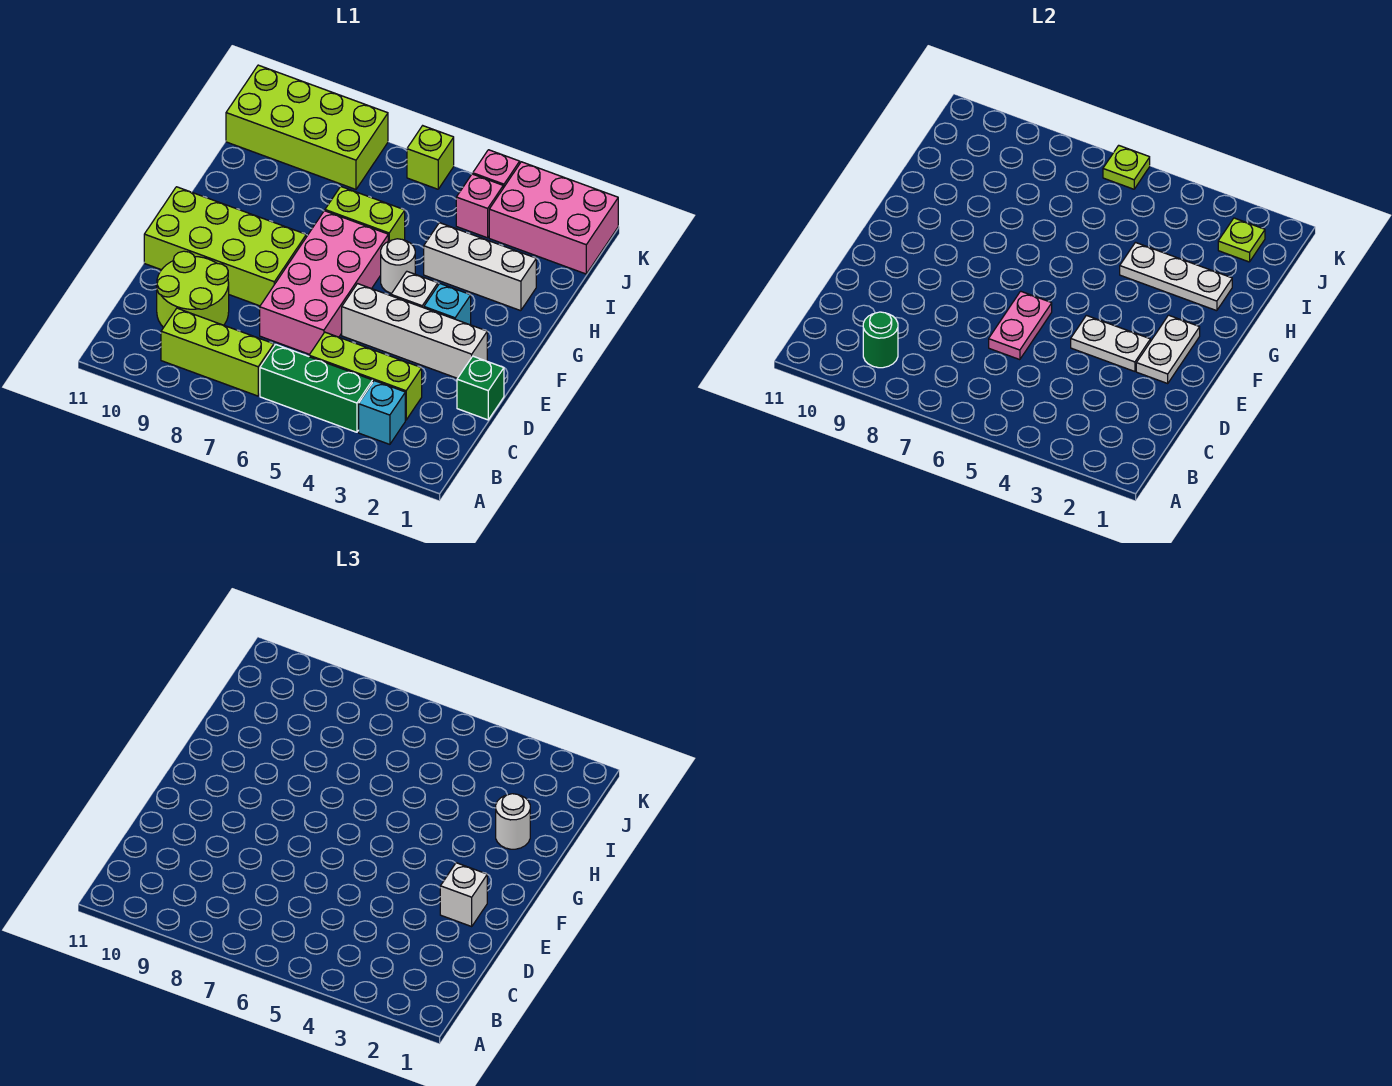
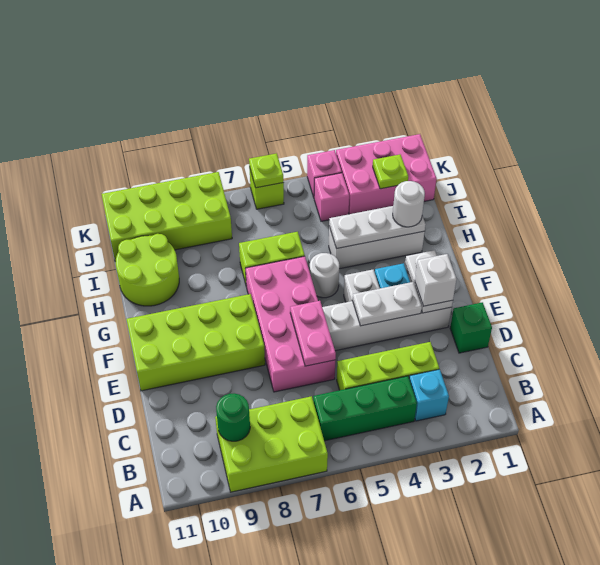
lime brick B7:B9 level 1 -> lime brick A7:B9 level 1
lime round brick C9:D10 level 1 -> lime round brick H10:I11 level 1

